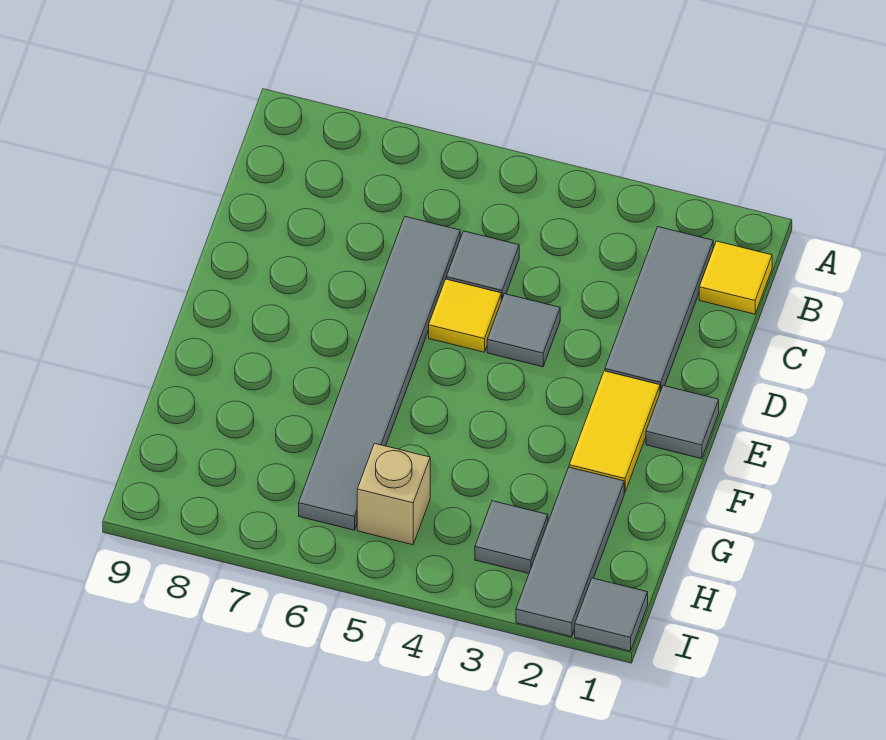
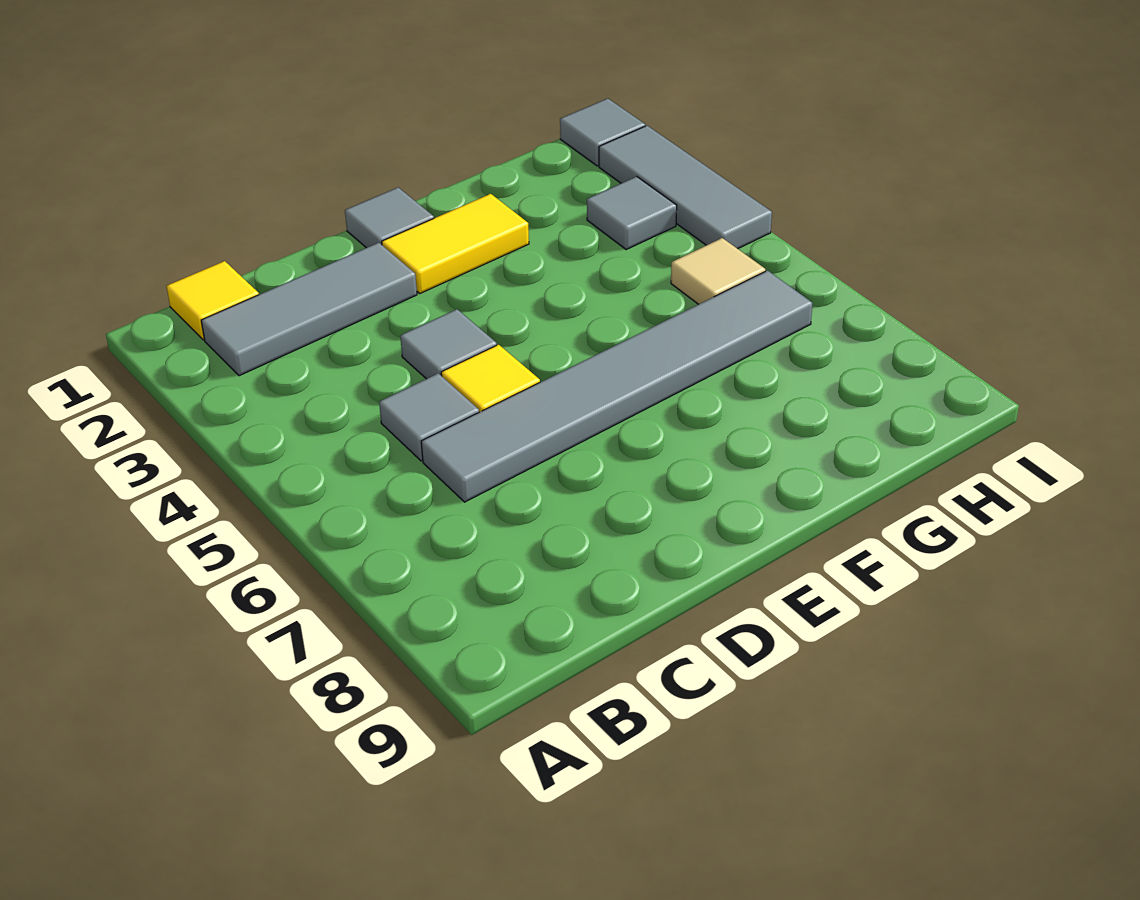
grey tile G2:I2 level 1 -> grey tile I2:I4 level 1
tan brick H5 level 1 -> tan tile H5 level 1

